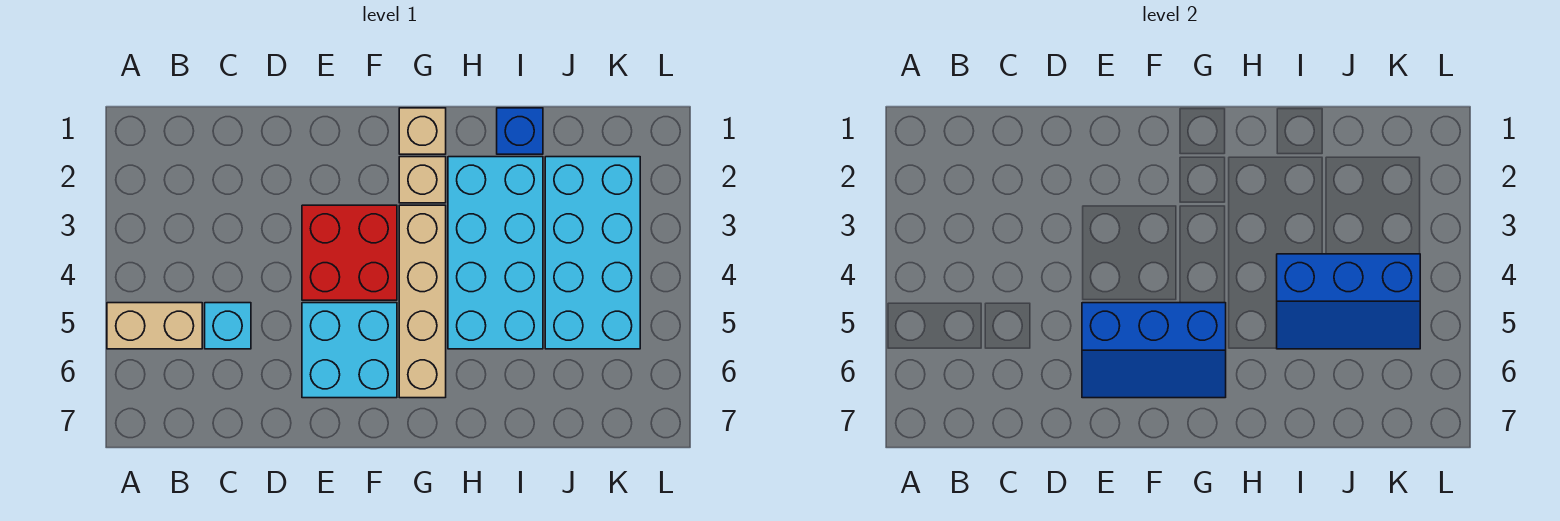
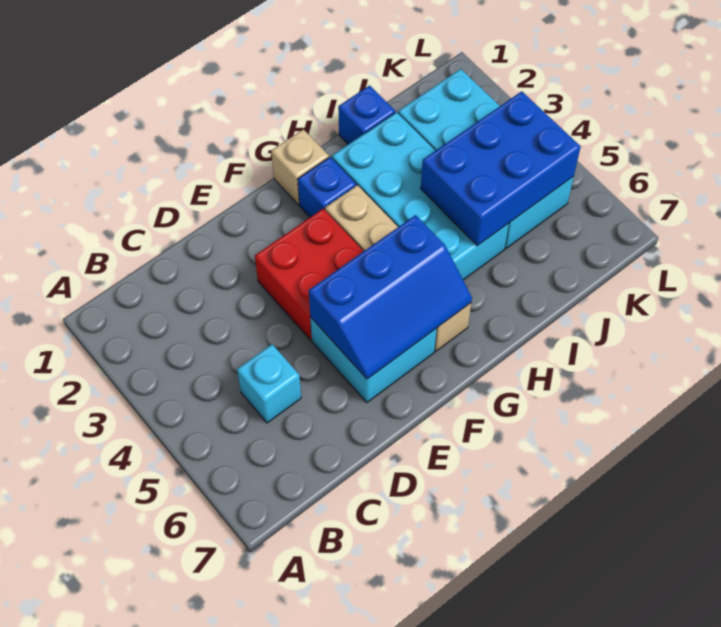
tan brick A5:B5 level 1 -> none
tan brick G2 level 1 -> blue brick G2 level 1
blue slope I4:K5 level 2 top 4 -> blue brick I4:K5 level 2

